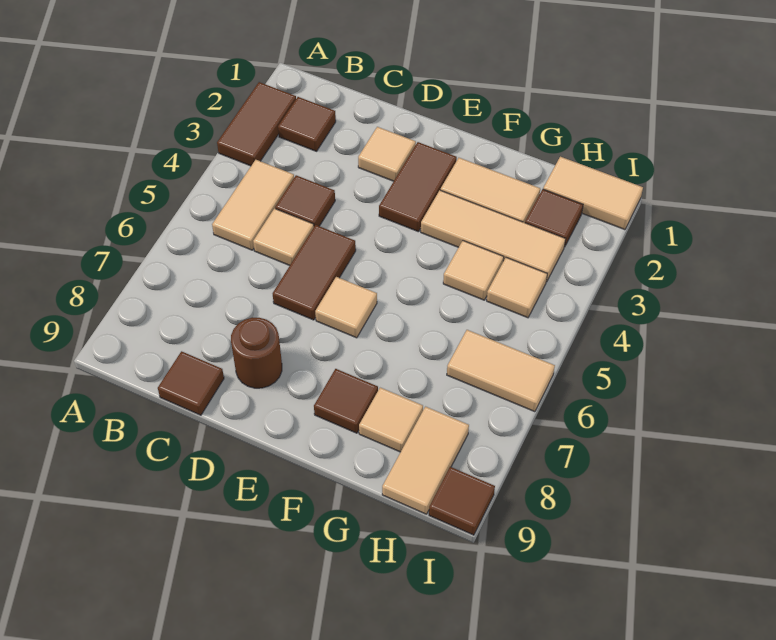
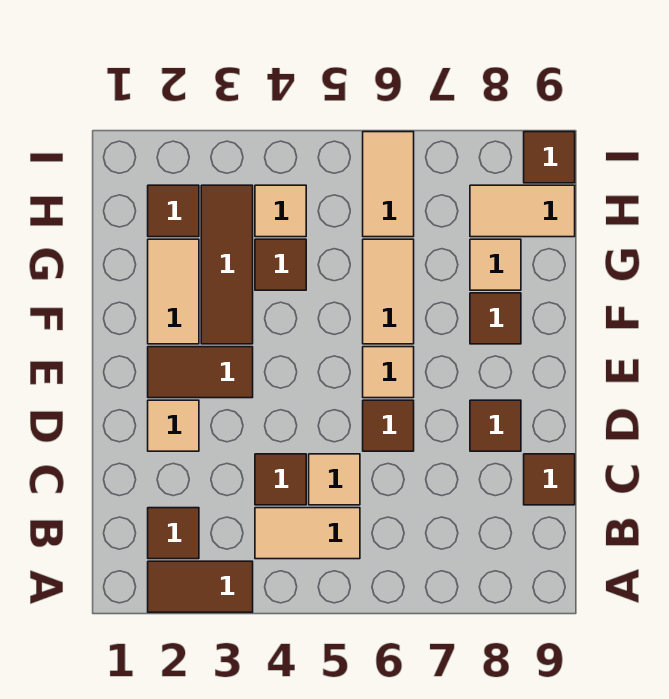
brown tile D5:D6 level 1 -> brown tile D6 level 1
brown round brick D8 level 1 -> brown tile D8 level 1
tan tile F3:H3 level 1 -> brown tile F3:H3 level 1
tan tile G4 level 1 -> brown tile G4 level 1
tan tile H1:I1 level 1 -> tan tile F6:G6 level 1

